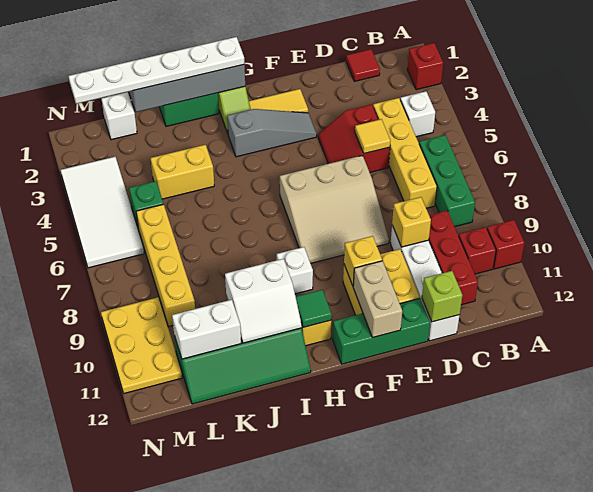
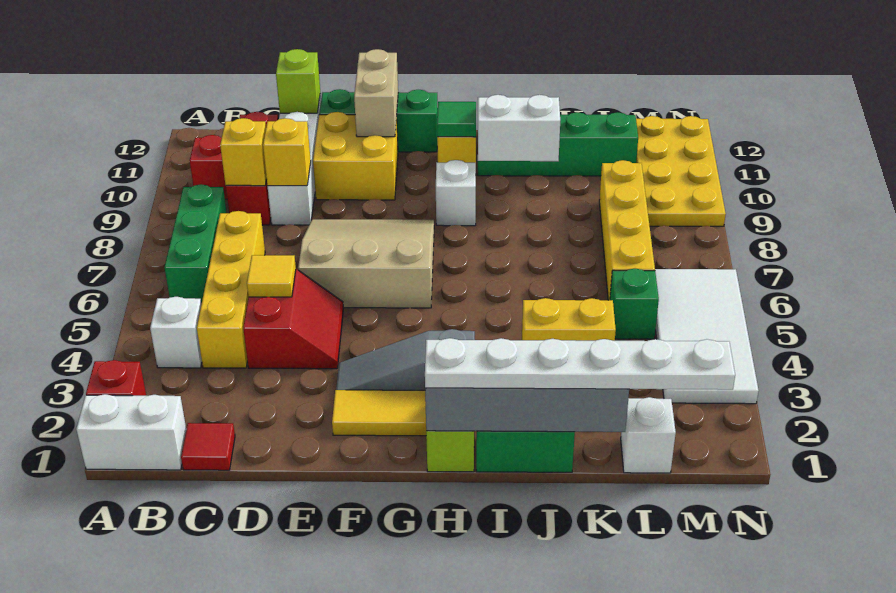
red brick A10 level 1 -> none
yellow brick F10 level 2 -> yellow brick C9 level 2
white brick K11:L11 level 2 -> white brick A1:B1 level 1
yellow plate M9:N11 level 1 -> yellow plate M9:N12 level 1

